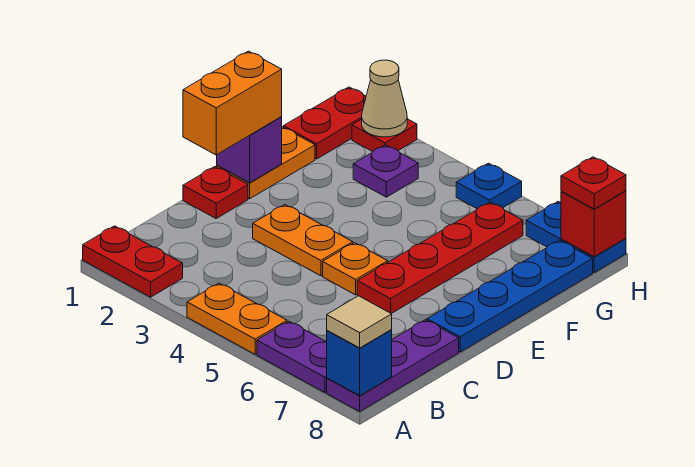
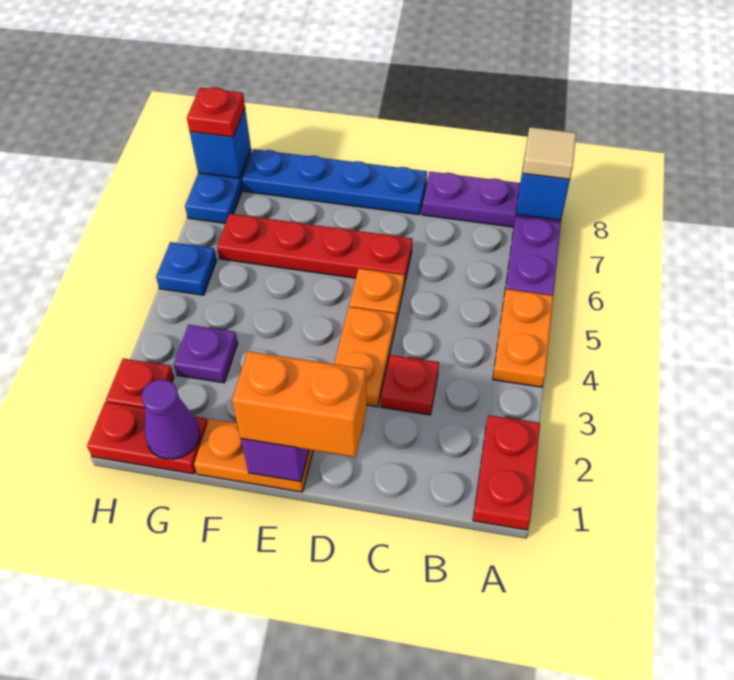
red plate D1 level 1 -> red plate C3 level 1
none -> purple cone G1 level 2
tan cone H2 level 2 -> none
red brick H8 level 2 -> blue brick H8 level 2

